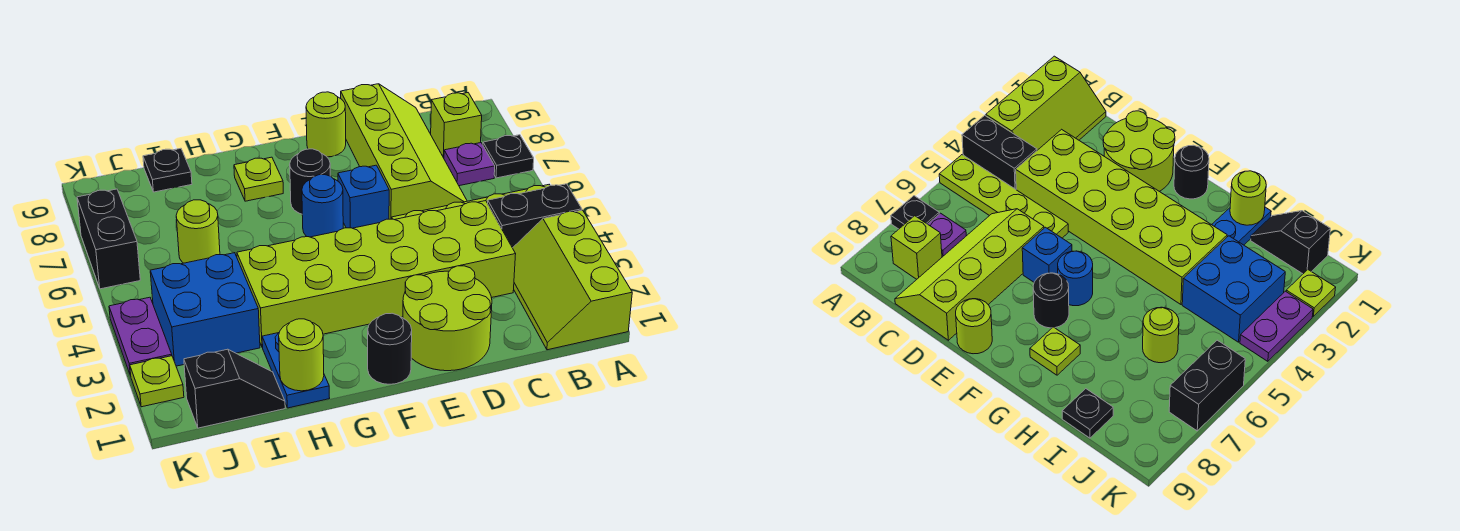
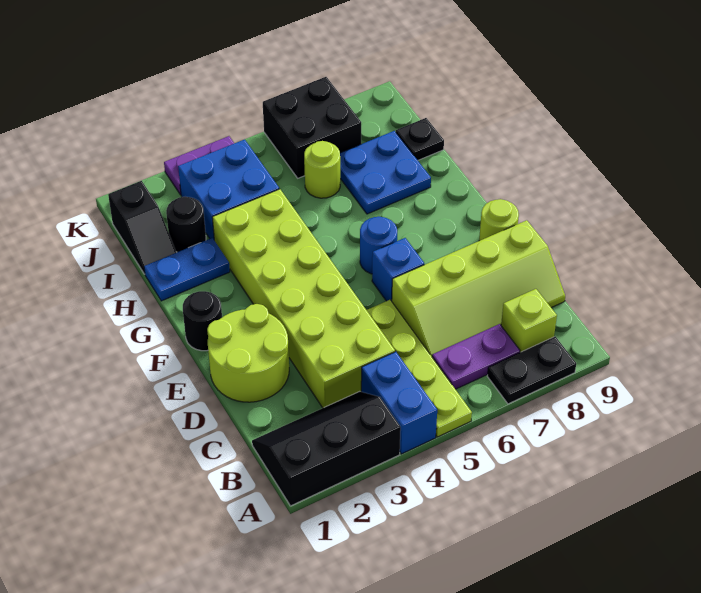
lime slope A1:B3 level 1 top A -> black slope A1:B3 level 1 top A
black brick A4:B4 level 1 -> blue brick A4:B4 level 1
black plate A7 level 1 -> black plate A7:A8 level 1
purple plate B7 level 1 -> purple plate B6:B7 level 1
black round brick F7 level 1 -> black round brick I2 level 1
lime plate G8 level 1 -> none
lime round brick H1 level 2 -> none
none -> blue plate H7:I8 level 1
lime plate K2 level 1 -> none
black brick K6:K7 level 1 -> black brick J6:K7 level 1

